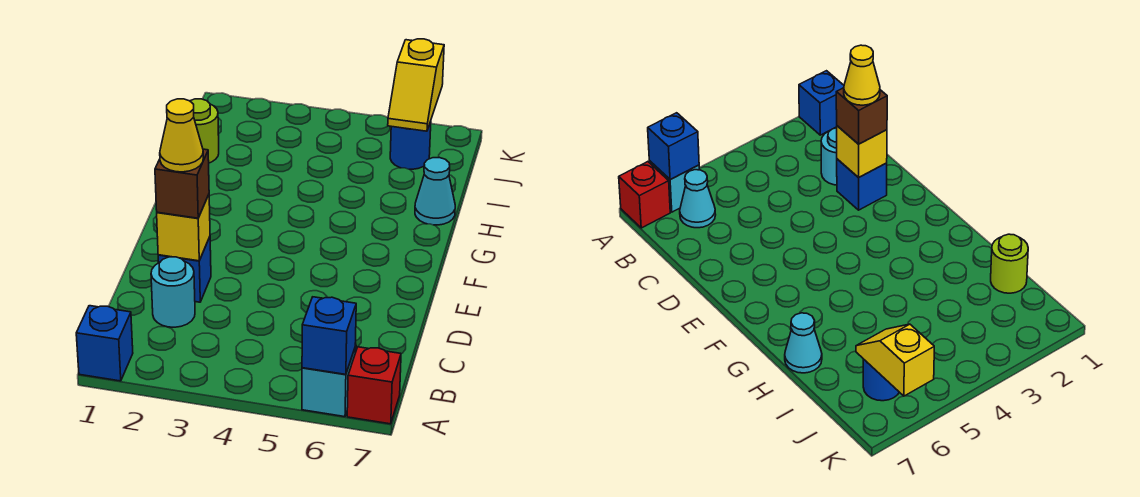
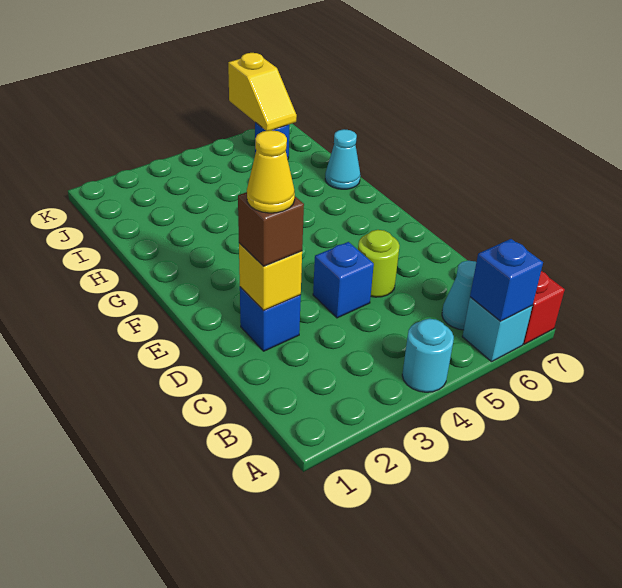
blue brick A1 level 1 -> blue brick D4 level 1
cyan round brick C2 level 1 -> cyan round brick A4 level 1
lime round brick I1 level 1 -> lime round brick D5 level 1

